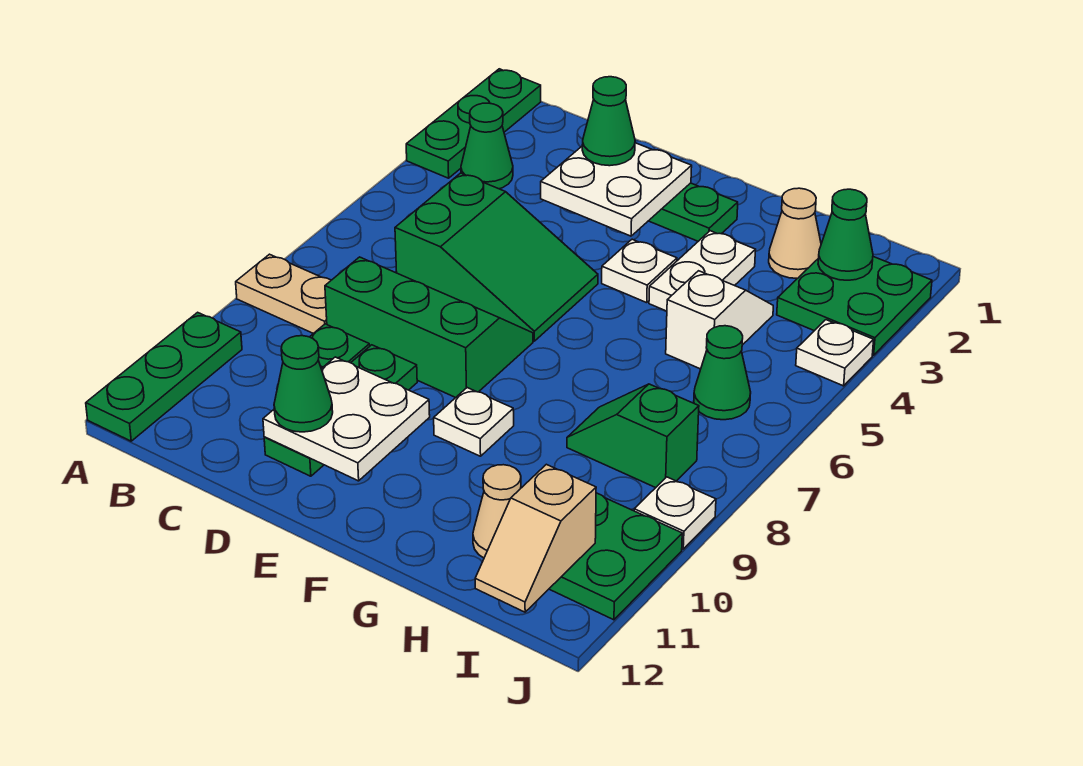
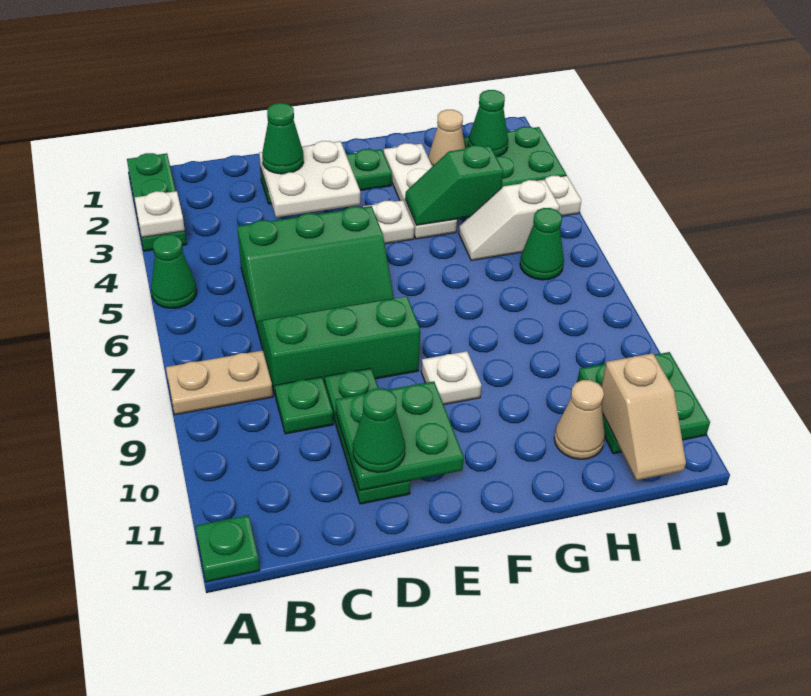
green plate A10:A12 level 1 -> green plate A12 level 1
green cone B3 level 1 -> green cone A5 level 1
green slope C5:E6 level 1 top C -> green slope C5:E6 level 1 top 5
white plate D10:E11 level 2 -> green plate D10:E11 level 2
white plate G3:G4 level 1 -> white plate G2:G4 level 1
white slope H4:H5 level 1 top 5 -> white slope H5:I5 level 1 top I
green slope H8:I8 level 1 top I -> green slope G4:H4 level 2 top H
white plate J9 level 1 -> white plate A3 level 2

